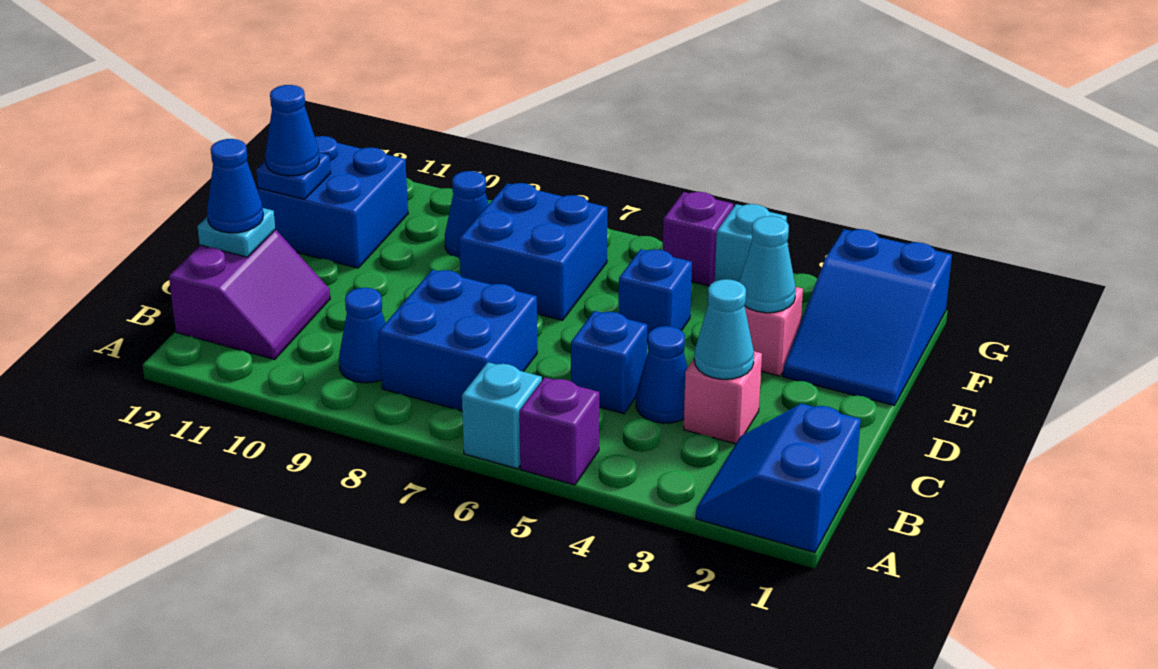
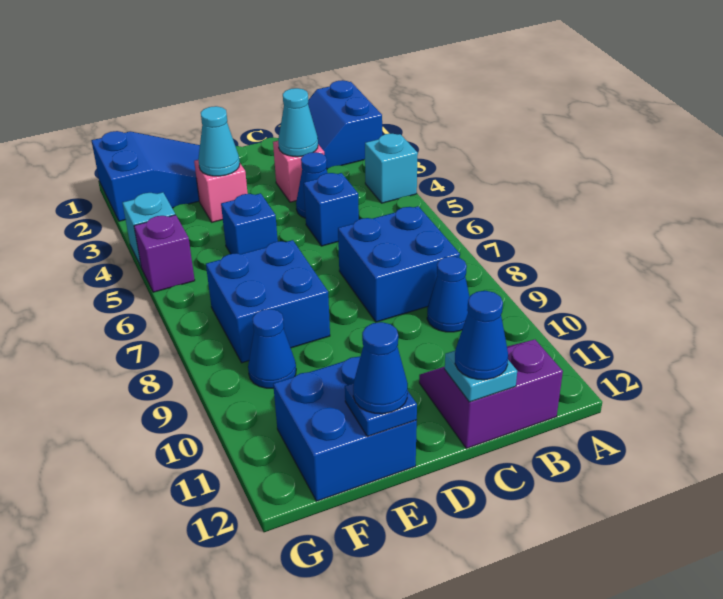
blue slope A1:B2 level 1 top 1 -> blue slope A1:B2 level 1 top A
purple brick A5 level 1 -> none
cyan brick A6 level 1 -> cyan brick A4 level 1

